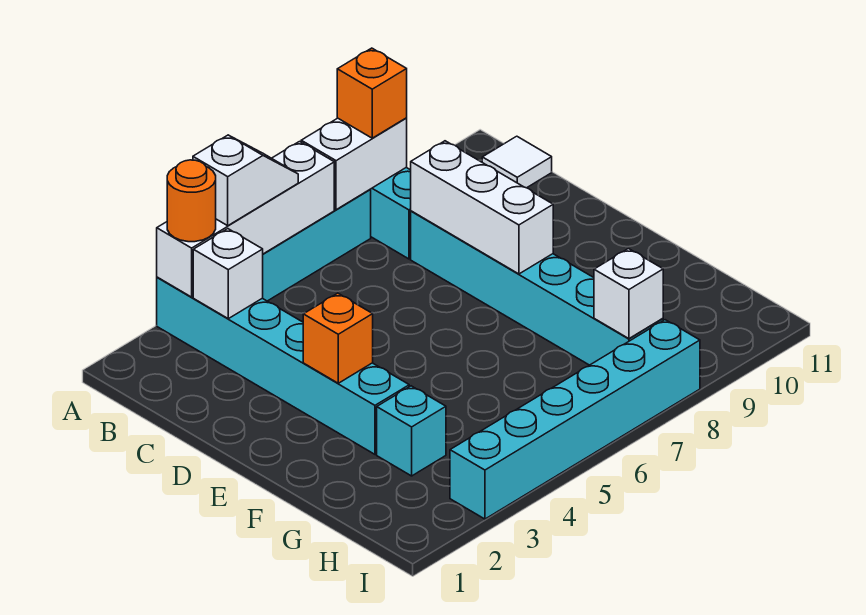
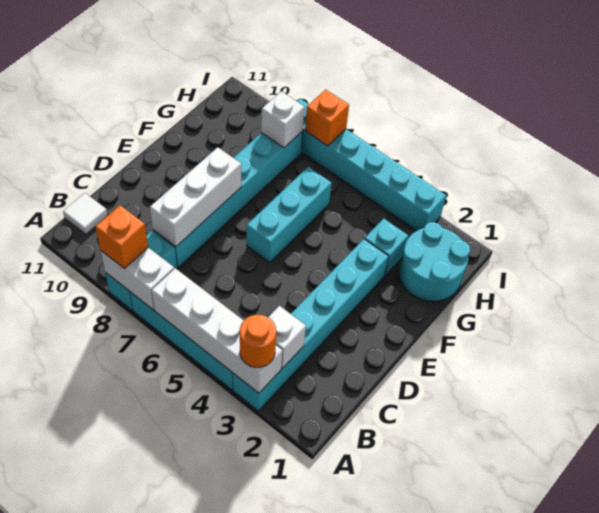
white slope A4:A5 level 3 top 4 -> none
orange brick E3 level 2 -> orange brick I7 level 2
none -> cyan brick E6:G6 level 1
none -> cyan round brick G1:H2 level 1

